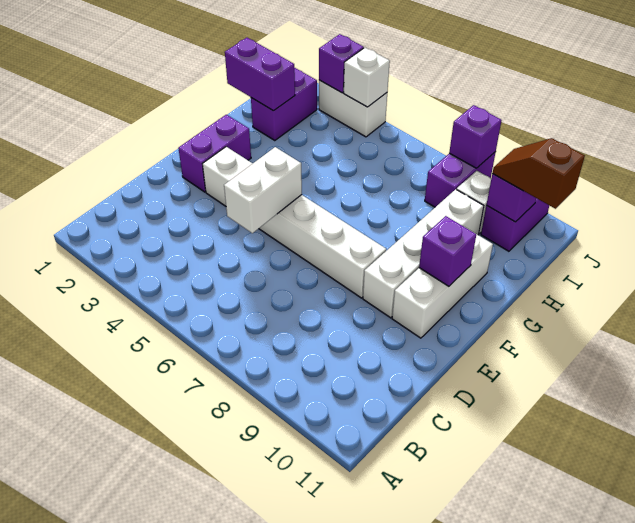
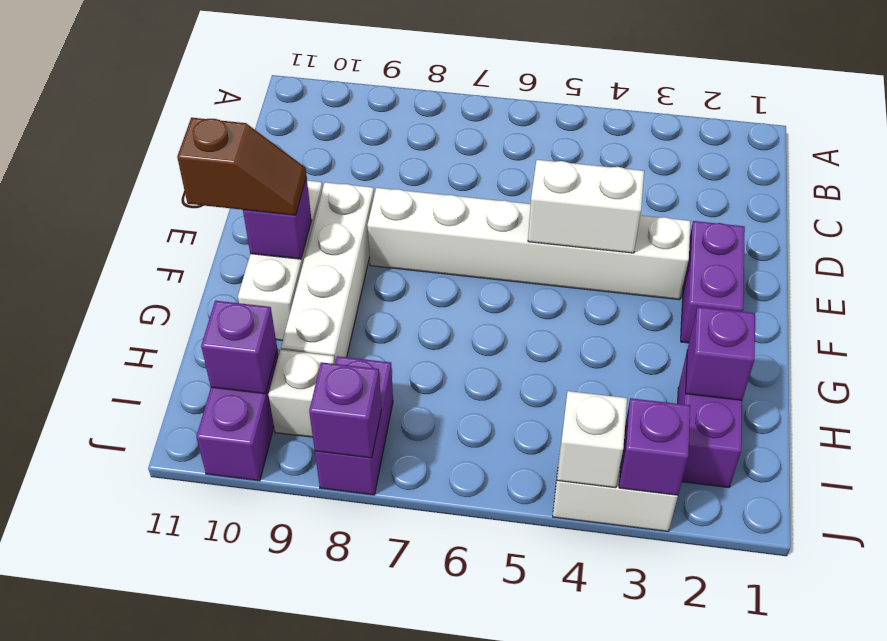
white brick D5:E5 level 2 -> white brick E4:E5 level 2
purple brick H1:H2 level 2 -> purple brick H2 level 2
brown slope I10:I11 level 3 top 11 -> brown slope F10:F11 level 3 top 11

